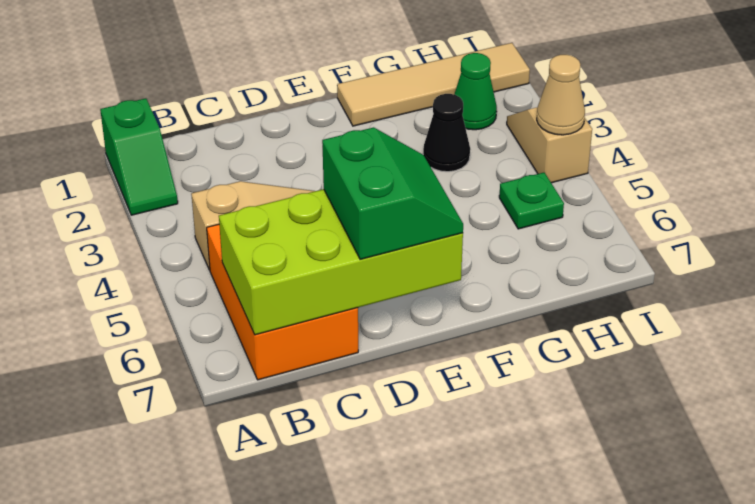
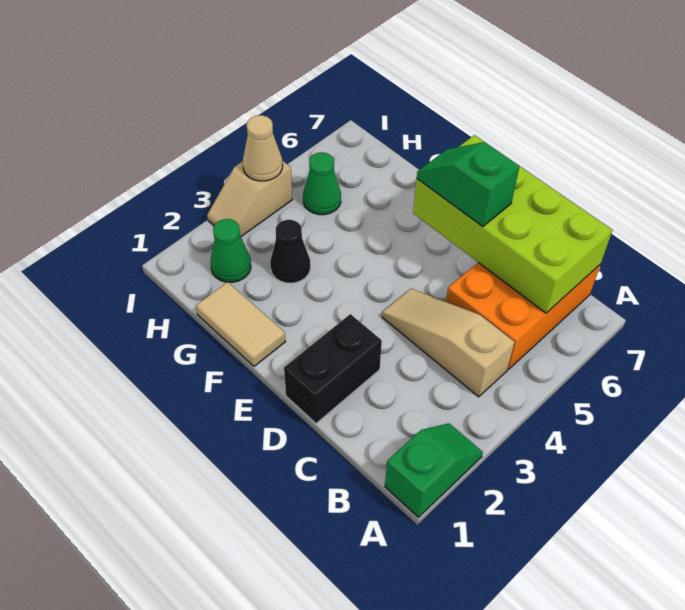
none -> black brick D1:D2 level 1
green slope D6:E7 level 3 top D -> green slope D6:E6 level 3 top D
tan tile F1:I1 level 1 -> tan tile F1:G1 level 1
green plate H5 level 1 -> green cone H5 level 1

